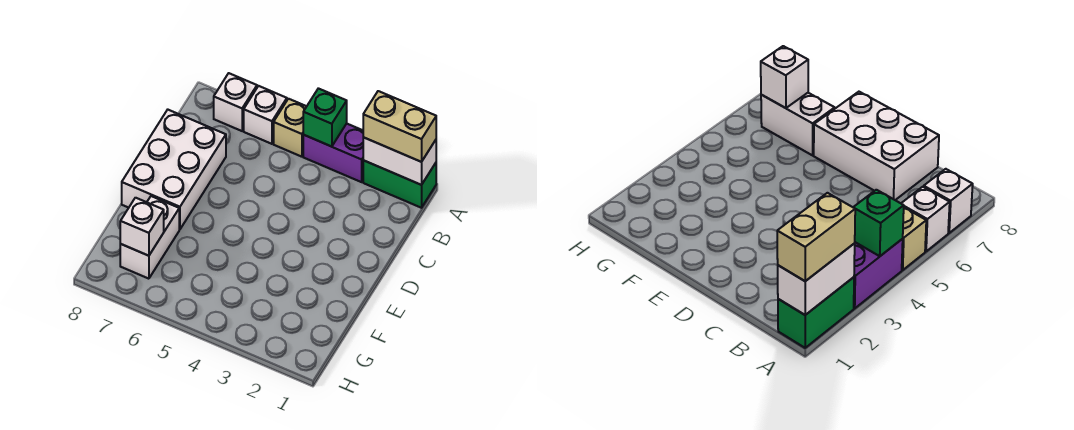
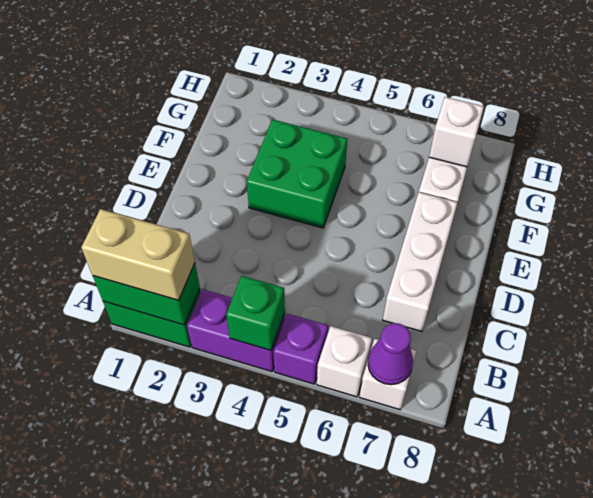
white brick A1:A2 level 2 -> green brick A1:A2 level 2
tan brick A5 level 1 -> purple brick A5 level 1
none -> purple cone A7 level 2
white brick C7:E8 level 1 -> white brick C7:E7 level 1
none -> green brick E3:F4 level 1

